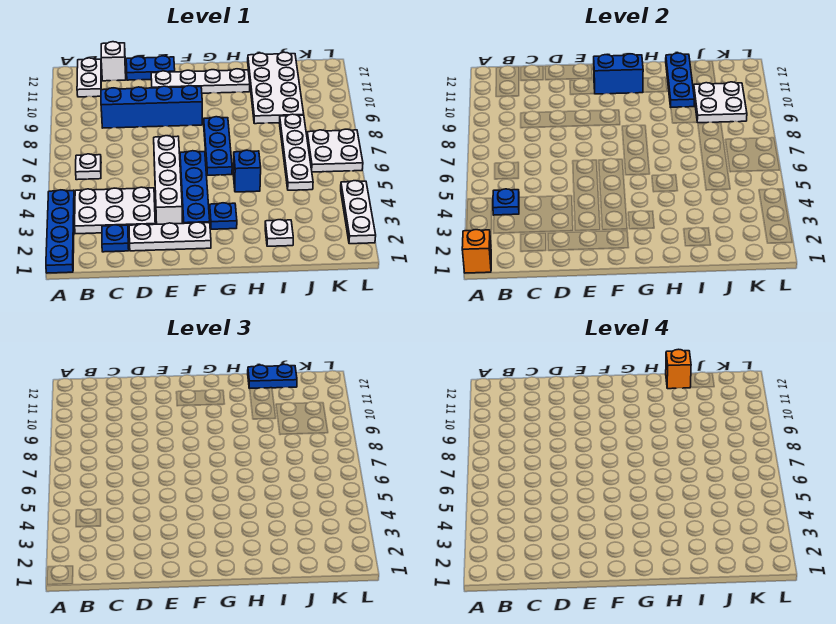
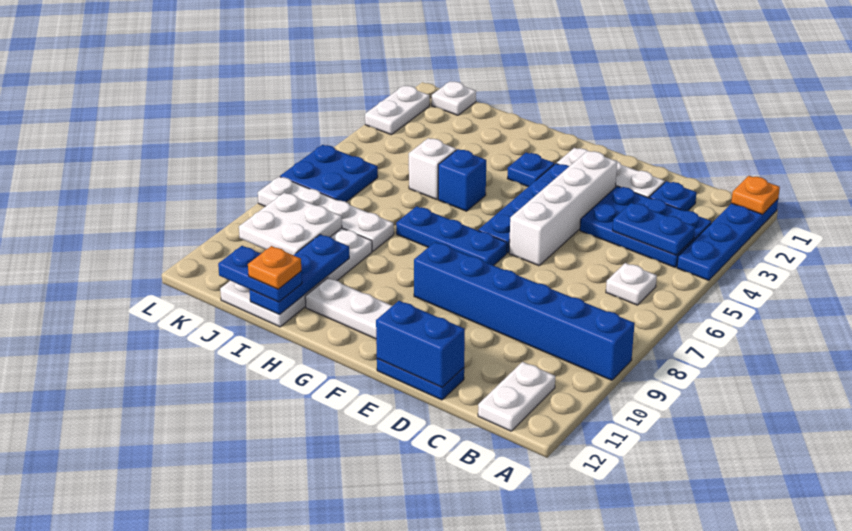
orange brick A1 level 2 -> orange plate A1 level 2
white plate B3:D4 level 1 -> blue plate B3:D4 level 1
blue plate B4 level 2 -> blue plate B4:C4 level 2
blue brick C9:F9 level 1 -> blue brick A9:F9 level 1
white brick C12 level 1 -> white brick I5 level 1
blue brick F11:G11 level 2 -> blue brick D12:E12 level 2
blue plate G6:G8 level 1 -> blue plate F7:H7 level 1
white plate I2 level 1 -> white plate K1 level 1
orange brick I12 level 4 -> orange plate I12 level 4
white plate J5:J8 level 1 -> white plate I8:L8 level 1
white plate K6:L7 level 1 -> blue plate K6:L7 level 1
white plate L2:L4 level 1 -> white plate L2:L3 level 1

